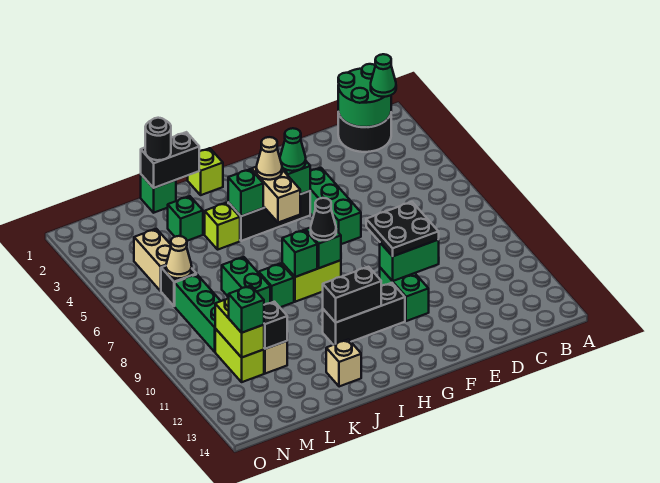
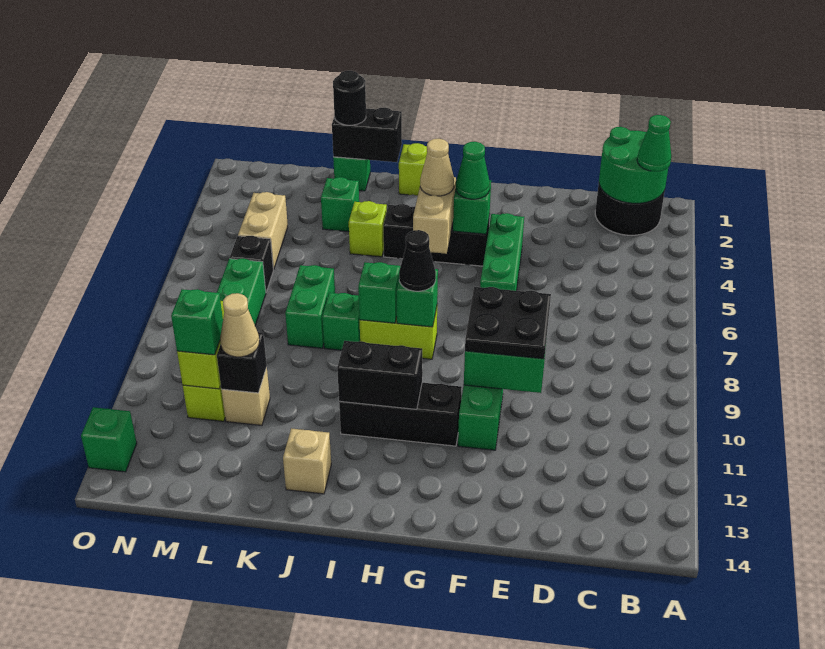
green brick I4 level 2 -> green brick O13 level 1
tan cone M6 level 2 -> tan cone L11 level 3

